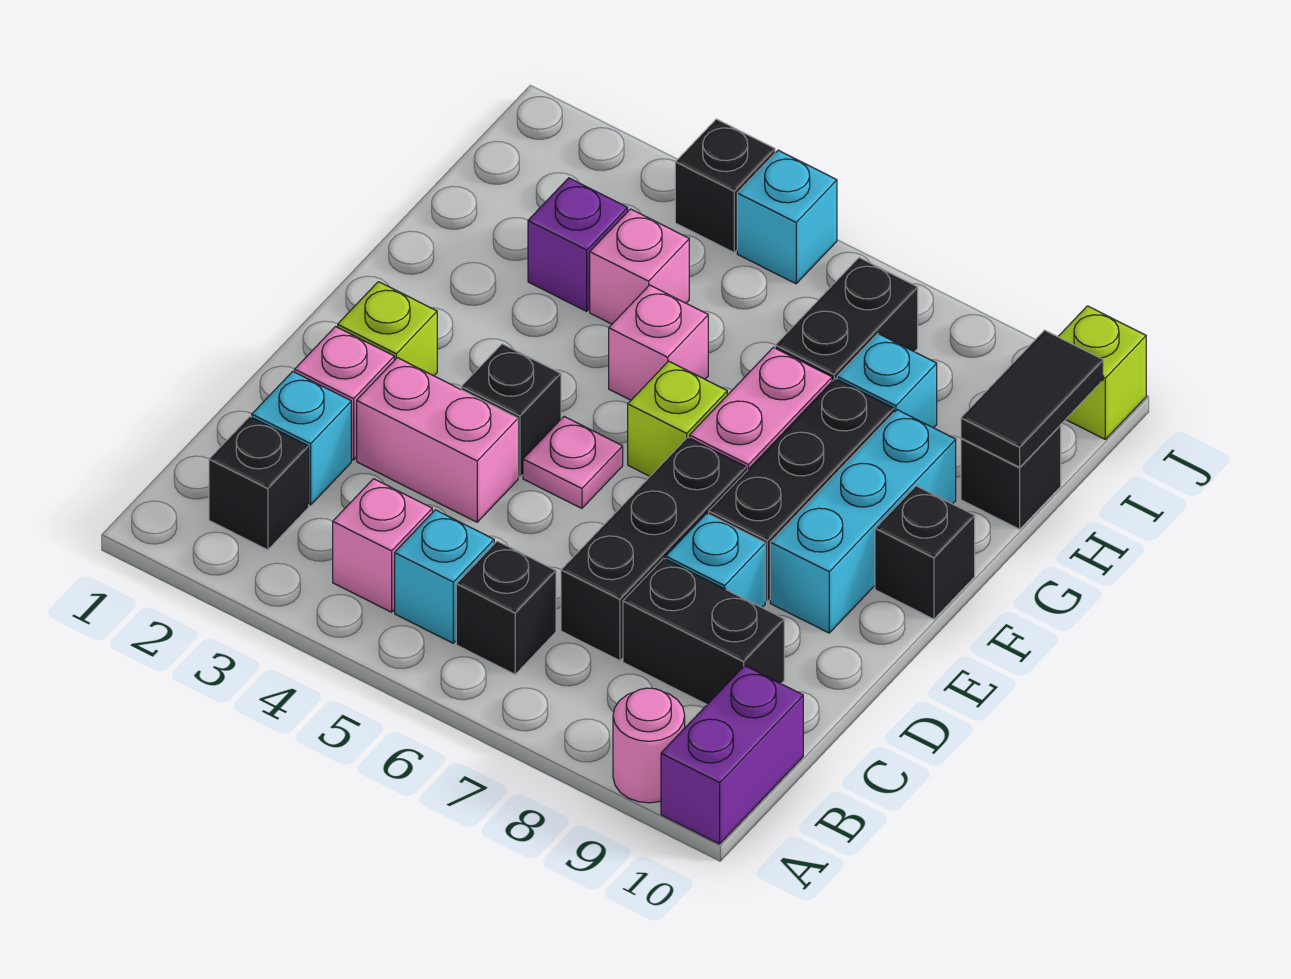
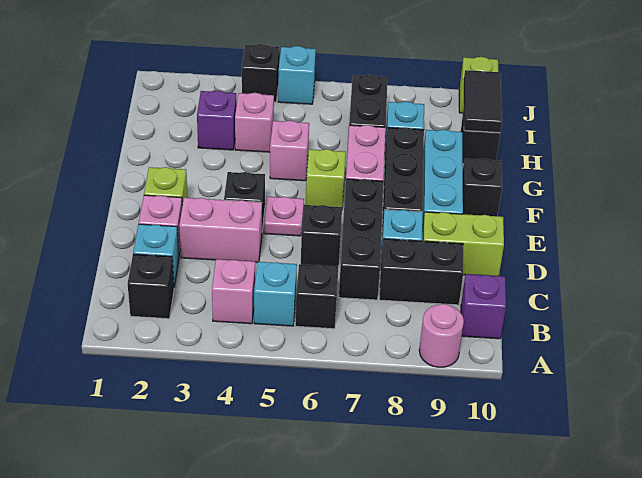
purple brick A10:B10 level 1 -> purple brick B10 level 1
none -> black brick D6 level 1
none -> lime brick D9:D10 level 1

